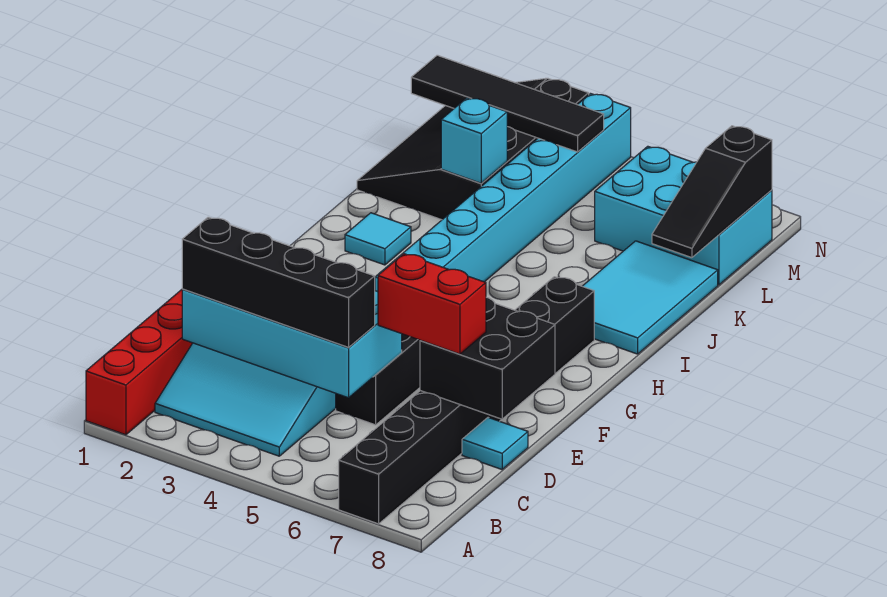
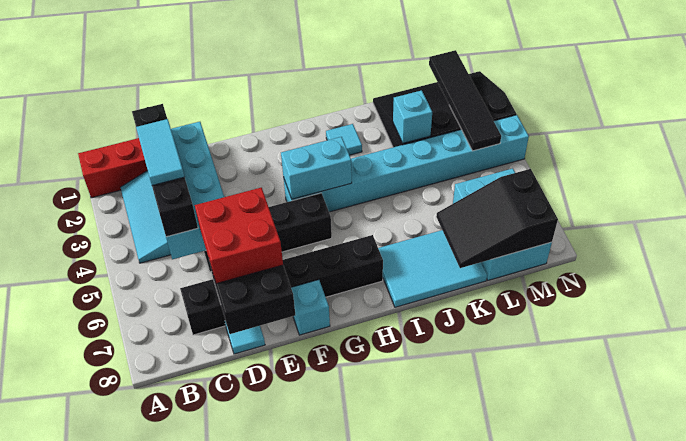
black brick A7:H7 level 1 -> black brick C7:H7 level 1
none -> cyan tile C3:C4 level 4
red brick D6:D7 level 3 -> red brick D6:E7 level 3
none -> cyan brick F8 level 1
none -> cyan brick G4:H4 level 2
black slope K8:M8 level 2 top M -> black slope K7:M8 level 2 top M

